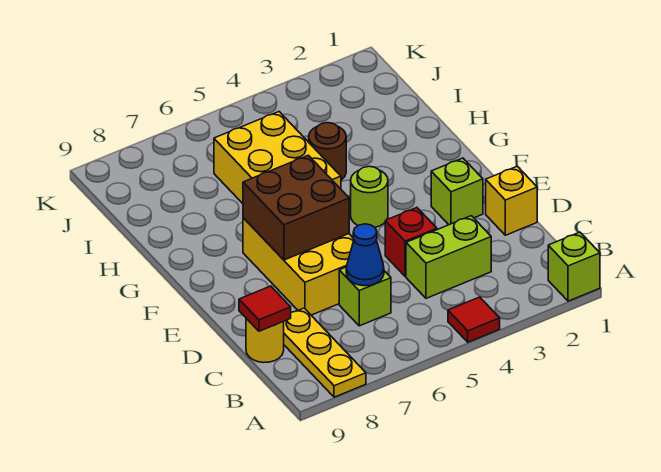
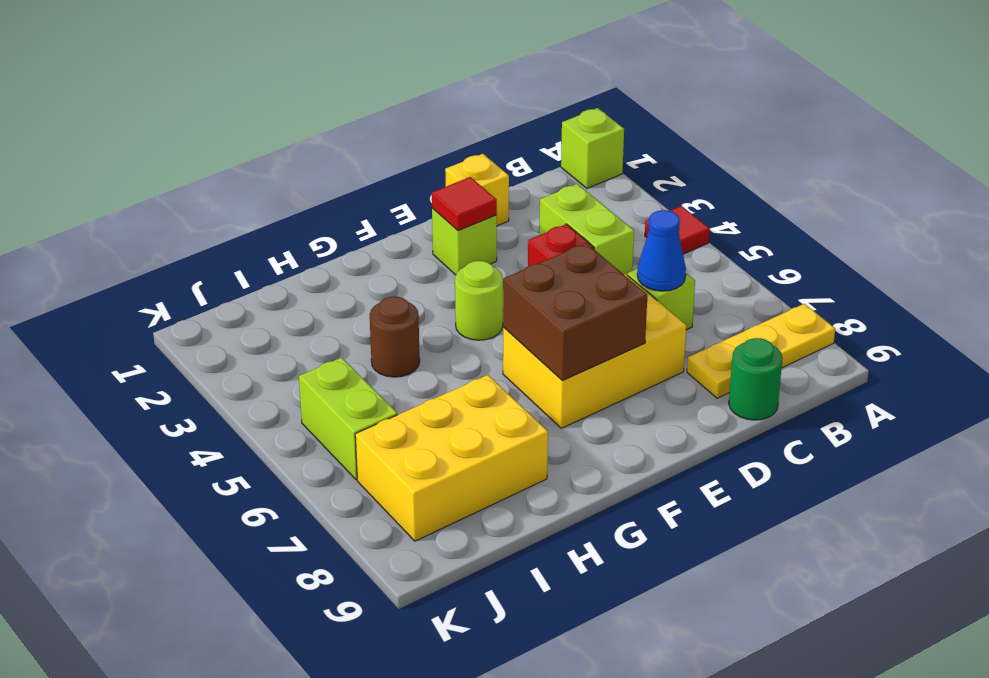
yellow round brick C9 level 1 -> green round brick C9 level 1
red tile C9 level 2 -> red tile E2 level 2
yellow brick G5:I6 level 1 -> yellow brick H7:J8 level 1
none -> lime brick J5:J6 level 1

